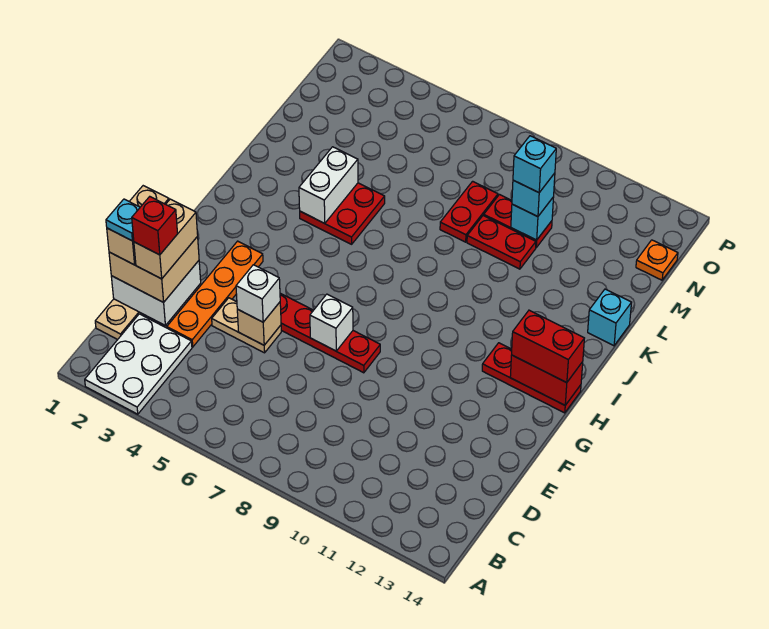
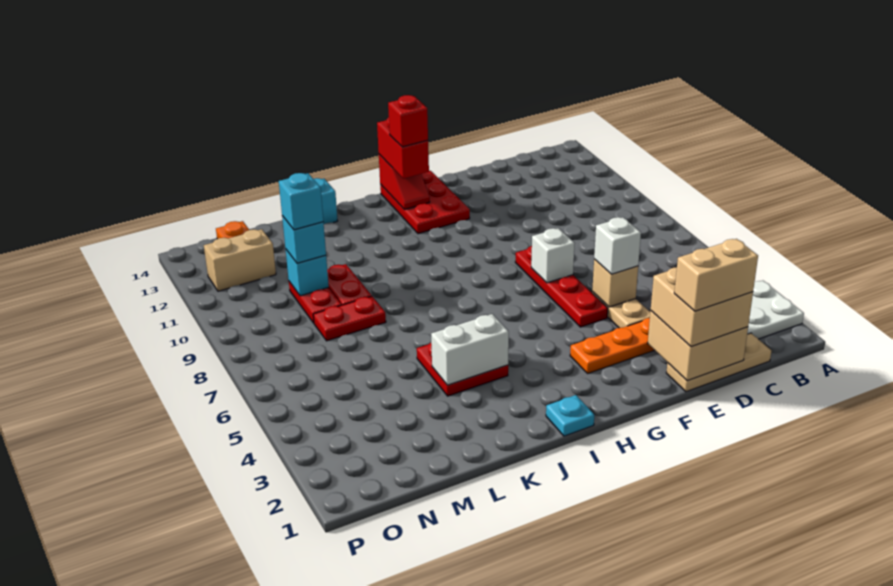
white brick D1:E2 level 2 -> tan brick D1:E2 level 2
cyan plate D1 level 5 -> cyan plate I1 level 1
tan brick D2:E2 level 4 -> tan brick N12:O12 level 1
red brick D2 level 5 -> red brick H13 level 4
red plate H12:H14 level 1 -> red plate G12:H14 level 1
red brick H13:H14 level 2 -> red slope H13:H14 level 2 top 14

